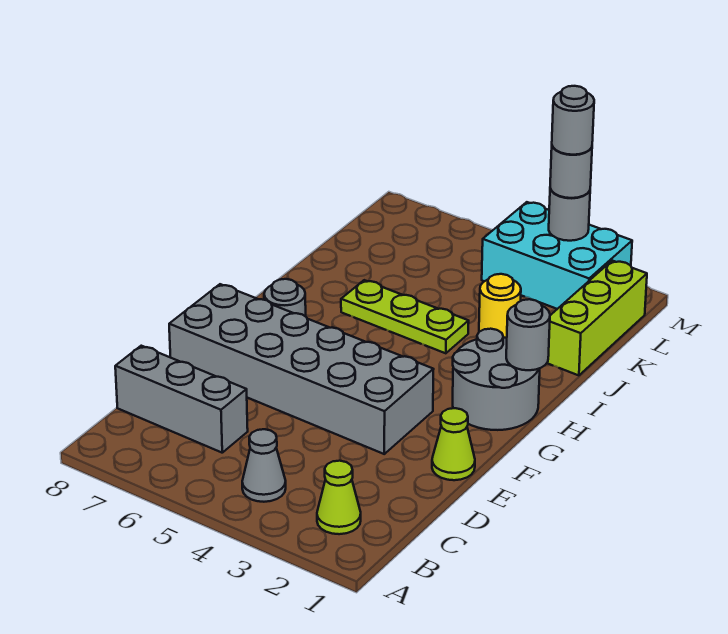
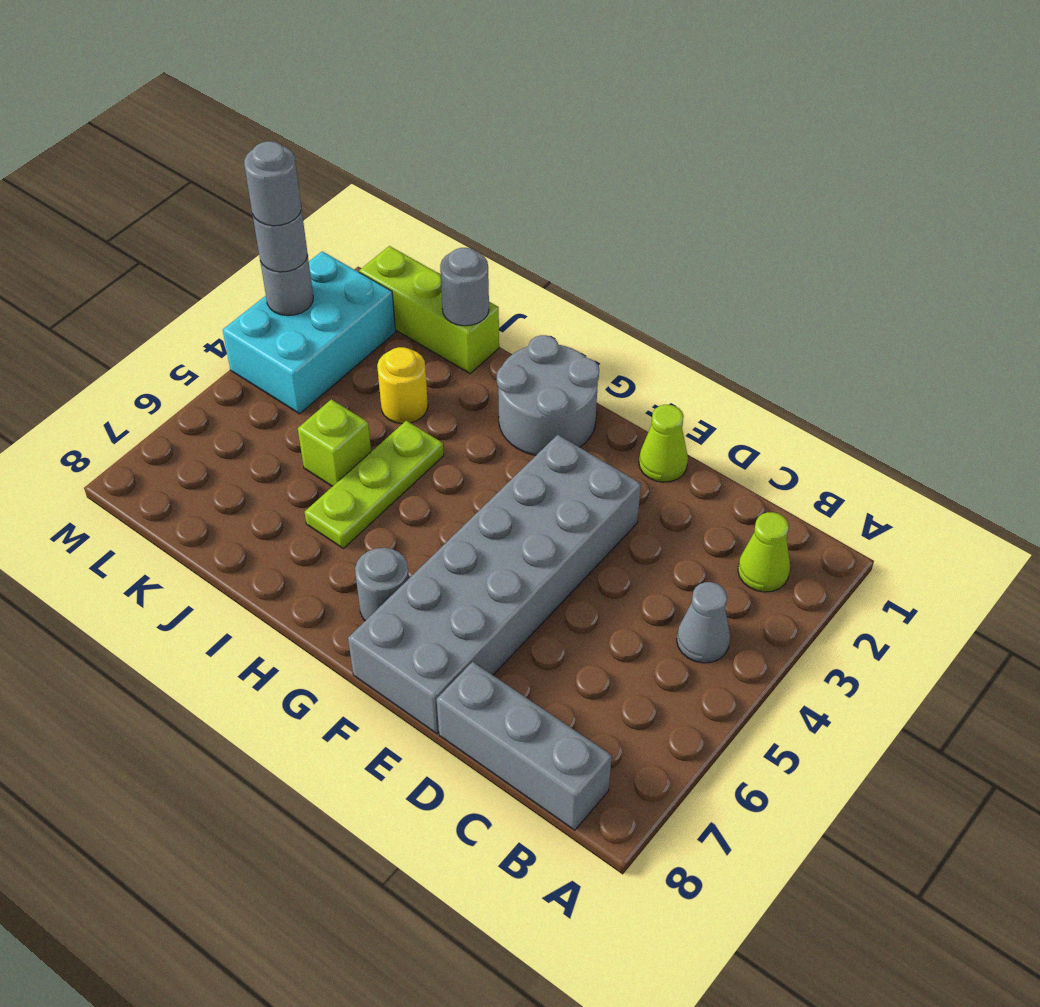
grey brick C6:C8 level 1 -> grey brick B8:D8 level 1
grey round brick H1 level 2 -> grey round brick J1 level 2
none -> lime brick J5 level 1

